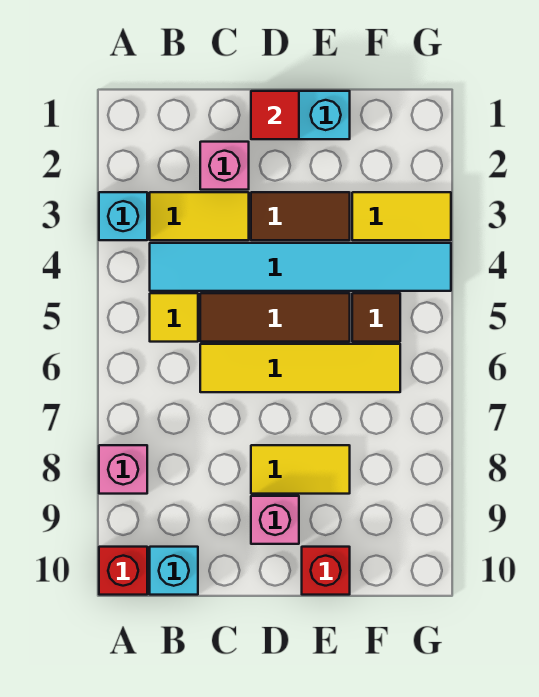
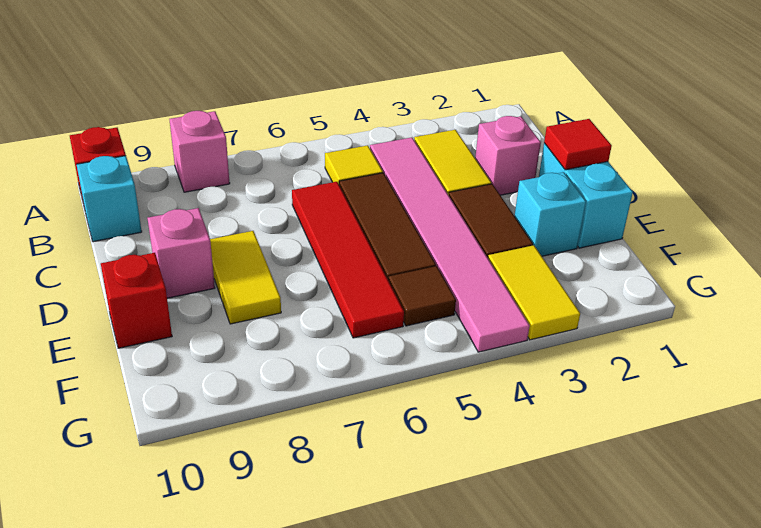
cyan brick A3 level 1 -> cyan brick E2 level 1
cyan tile B4:G4 level 1 -> pink tile B4:G4 level 1
yellow tile C6:F6 level 1 -> red tile C6:F6 level 1

